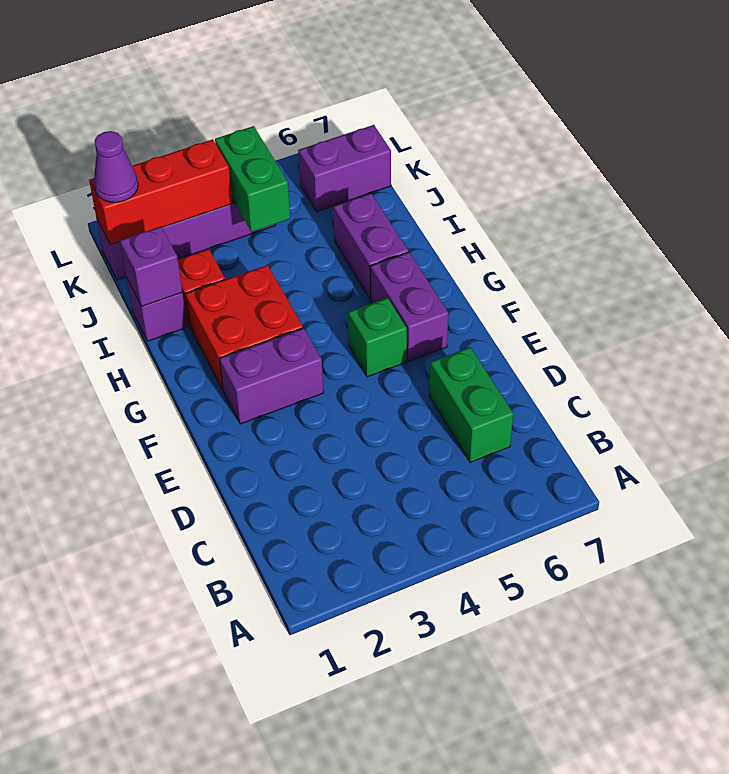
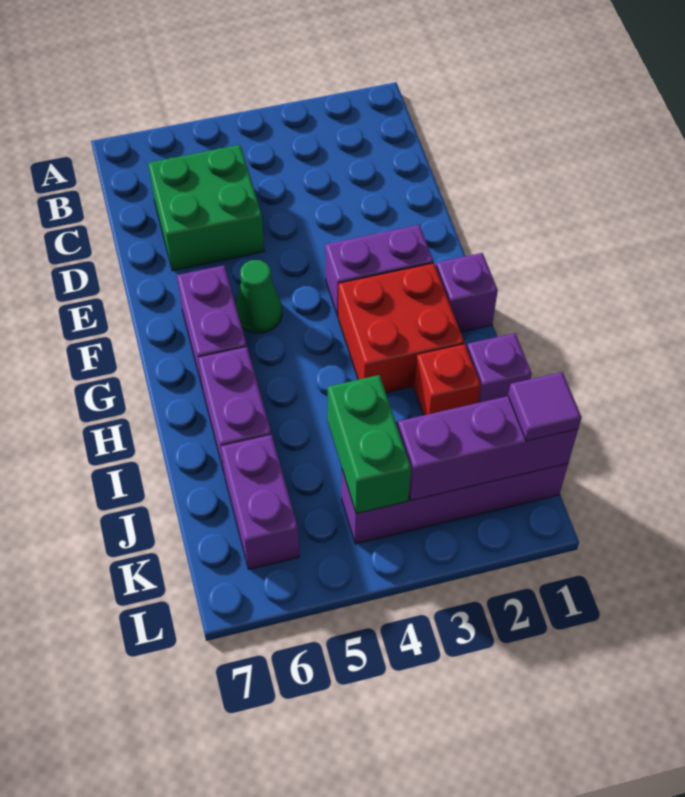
green brick C6:D6 level 1 -> green brick C5:D6 level 1
green brick F5 level 1 -> green cone F5 level 1
purple brick I1 level 2 -> purple brick G1 level 1
red brick K1:K3 level 2 -> purple brick K1:K3 level 2
purple cone K1 level 3 -> purple tile K1 level 3
purple brick K6:K7 level 1 -> purple brick J6:K6 level 1

